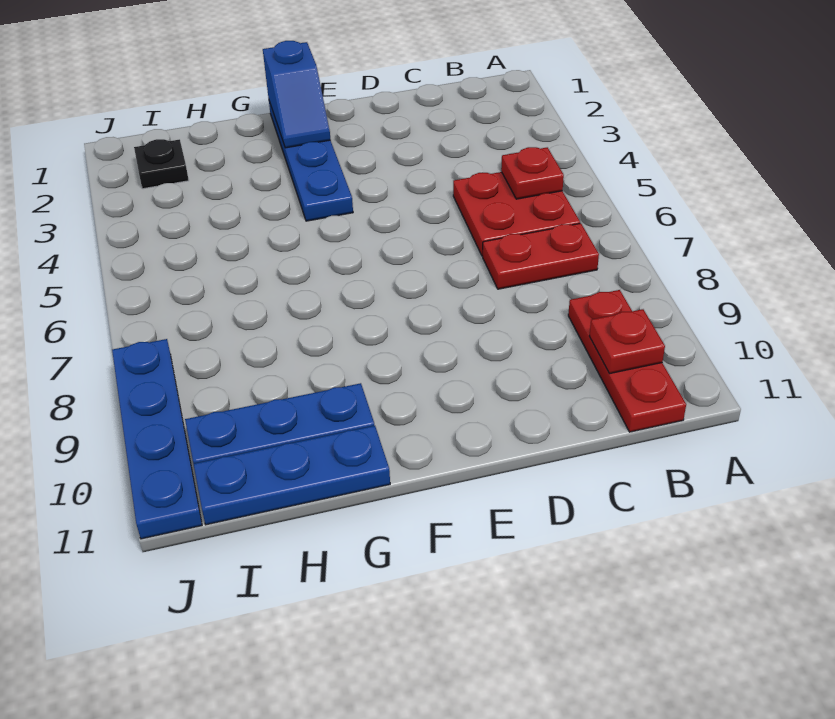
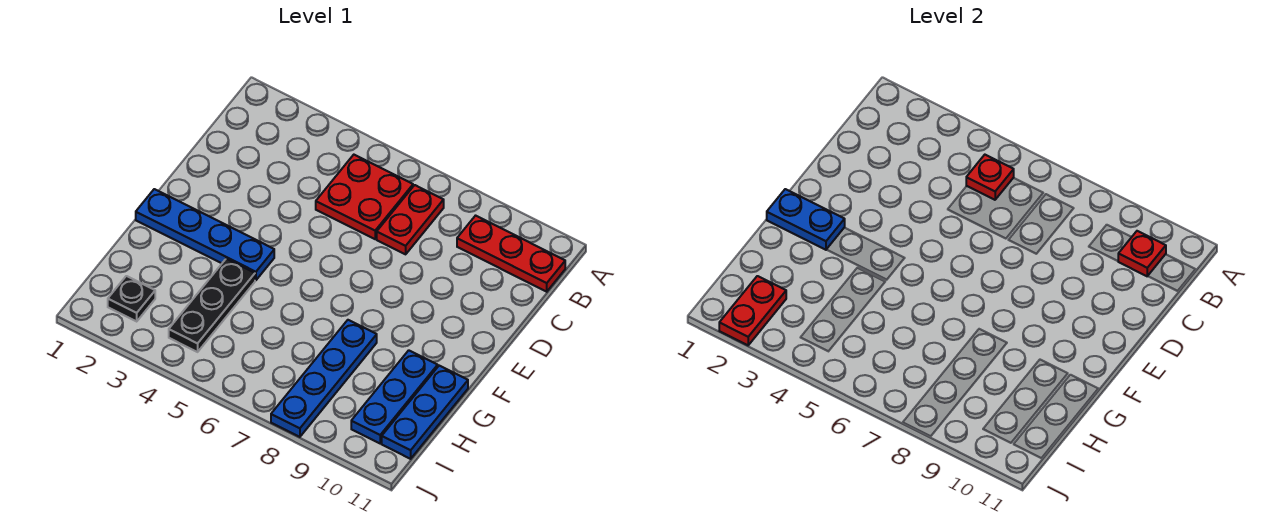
blue slope F1:F2 level 2 top 1 -> blue plate F1:F2 level 2
none -> black plate G4:I4 level 1
none -> red plate I2:J2 level 2
blue plate J8:J11 level 1 -> blue plate G8:J8 level 1

